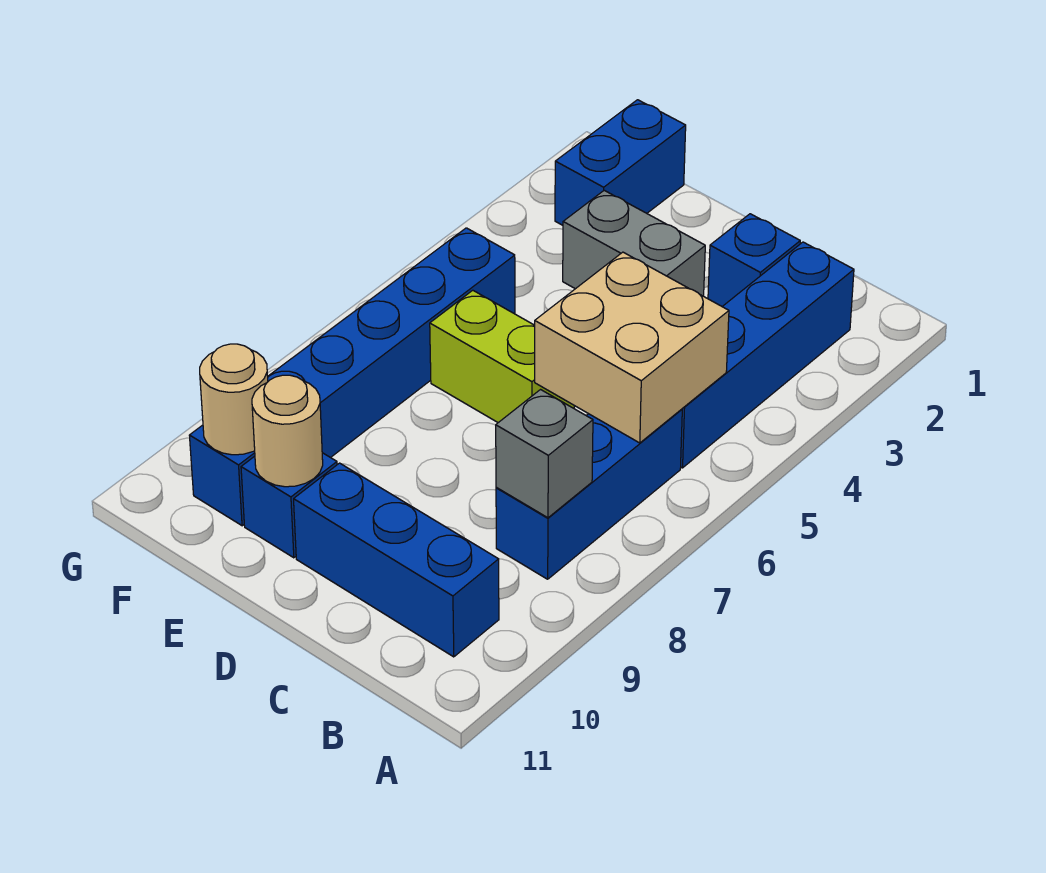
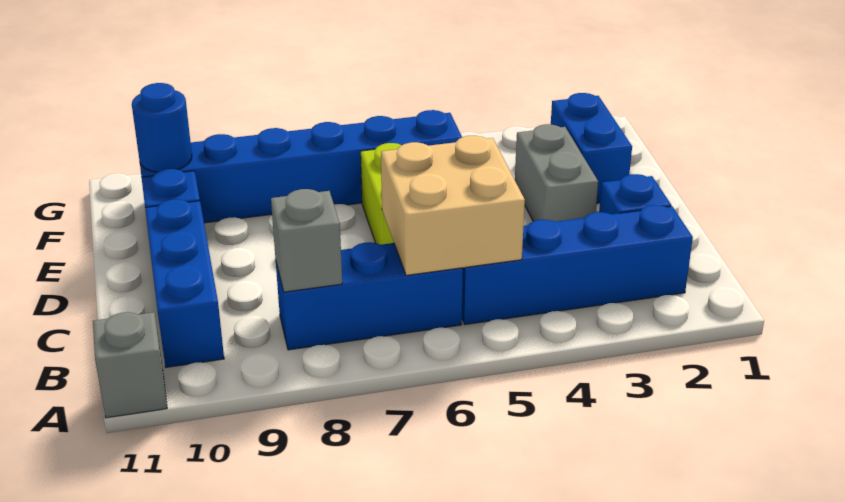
none -> grey brick A11 level 1
tan round brick E10 level 2 -> none
blue brick F1:F2 level 1 -> blue brick E2:F2 level 1
tan round brick F10 level 2 -> blue round brick F10 level 2

